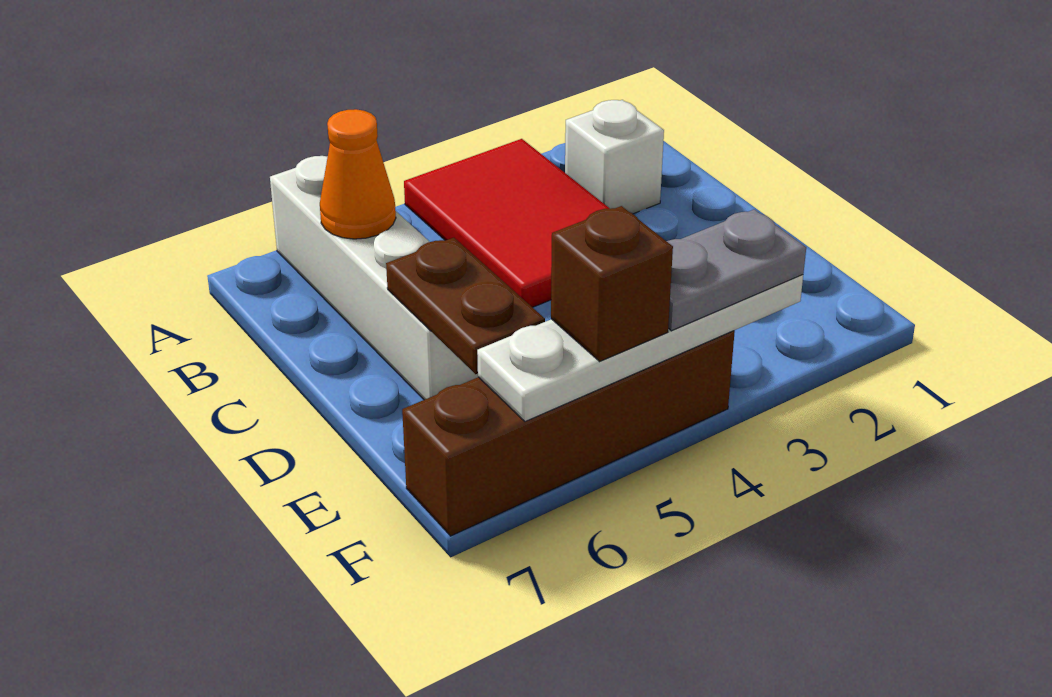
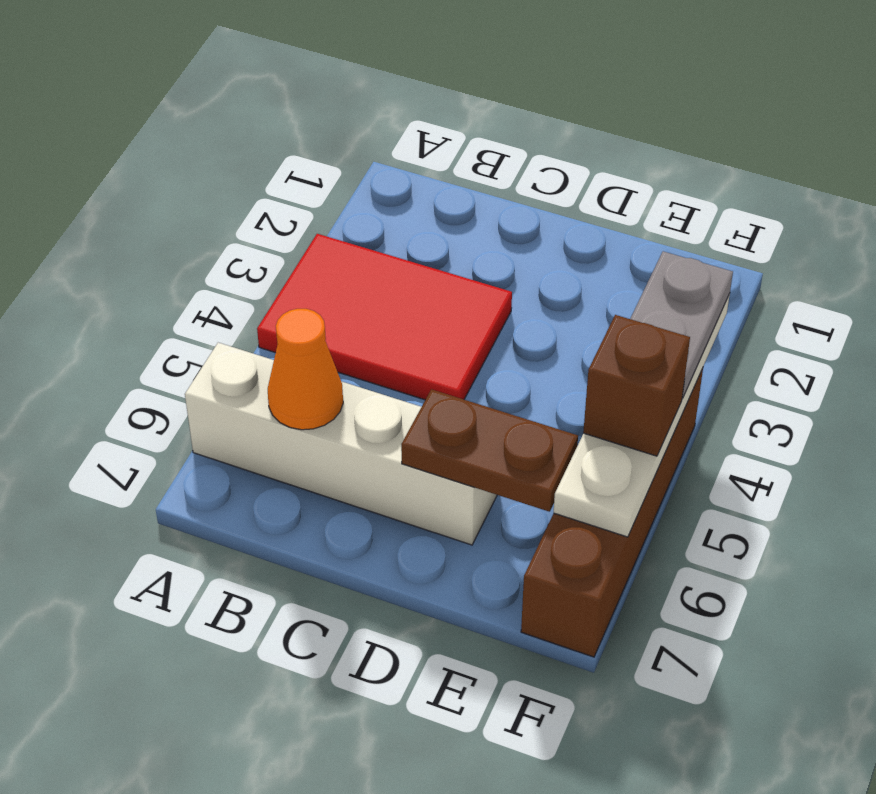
white brick B2 level 1 -> none

